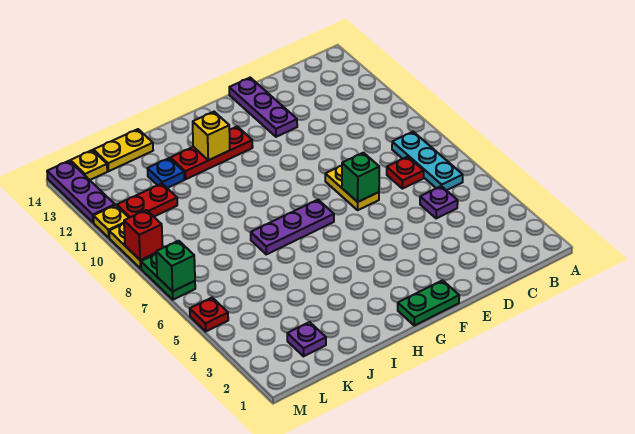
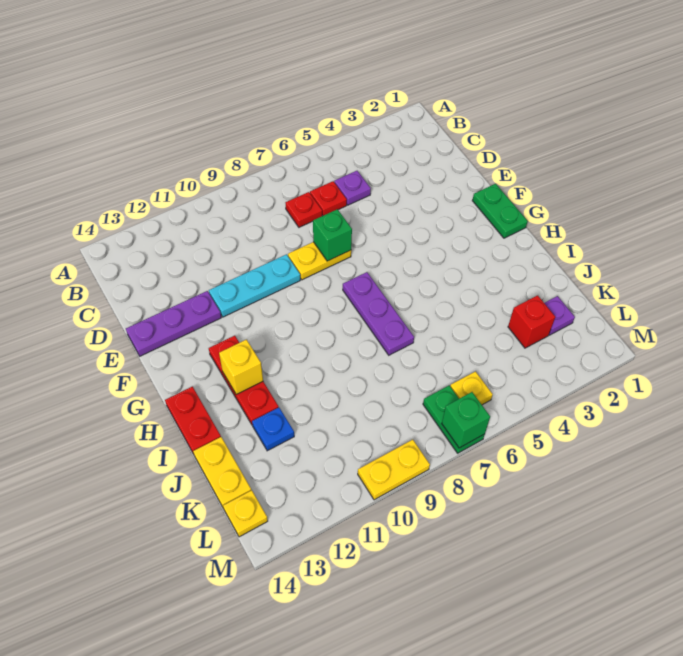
cyan plate B6:B8 level 1 -> cyan plate E9:E11 level 1
red plate K11:L11 level 1 -> red plate H14:I14 level 1
red plate M5 level 1 -> red plate C6 level 1
green plate M7:M8 level 1 -> green plate L7:M7 level 1
red brick M9 level 2 -> red brick K3 level 1
yellow plate M11 level 1 -> yellow plate L6 level 1
purple plate M12:M14 level 1 -> none

